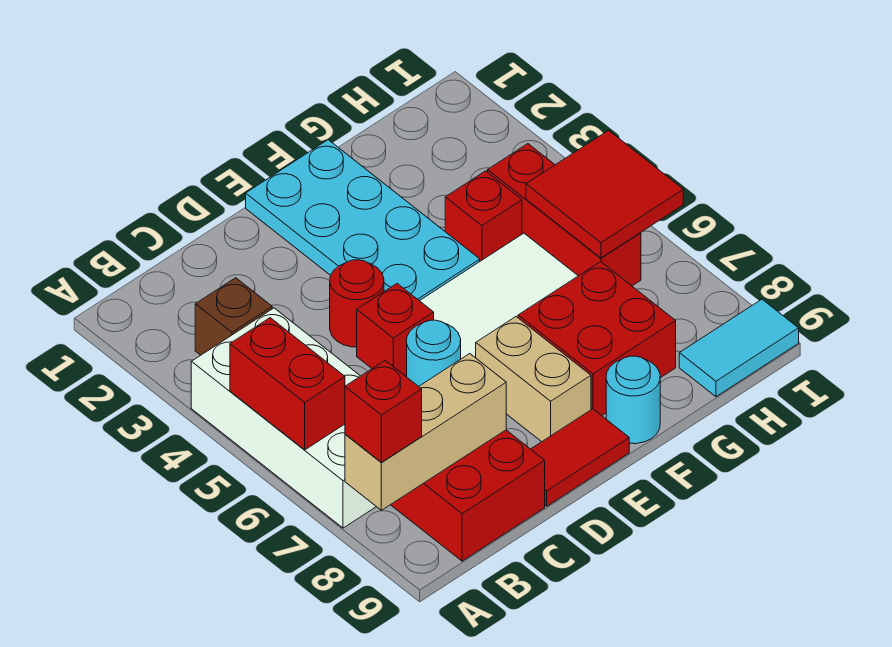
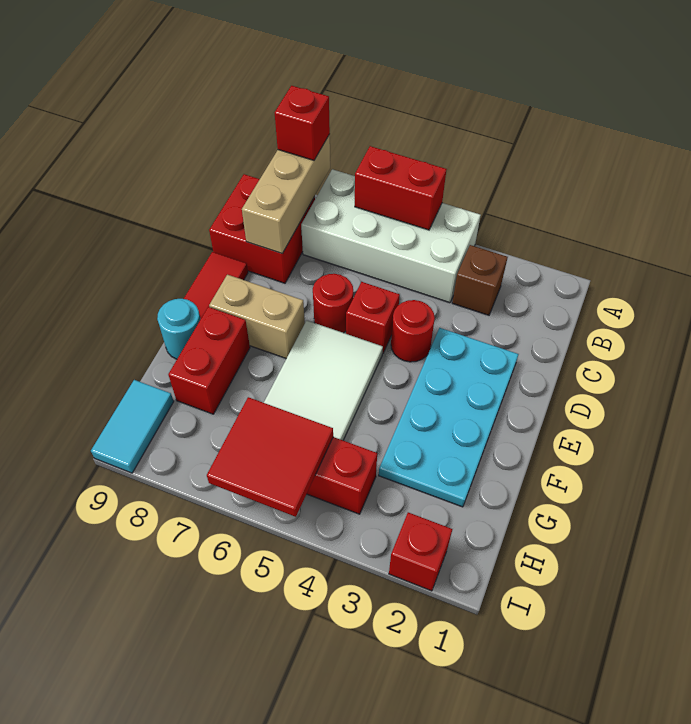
cyan round brick D6 level 1 -> red round brick D6 level 1
cyan plate E1:F4 level 1 -> cyan plate D2:G3 level 1
red brick F7:G8 level 1 -> red brick F8:G8 level 1
red brick G4 level 1 -> red brick I2 level 1

